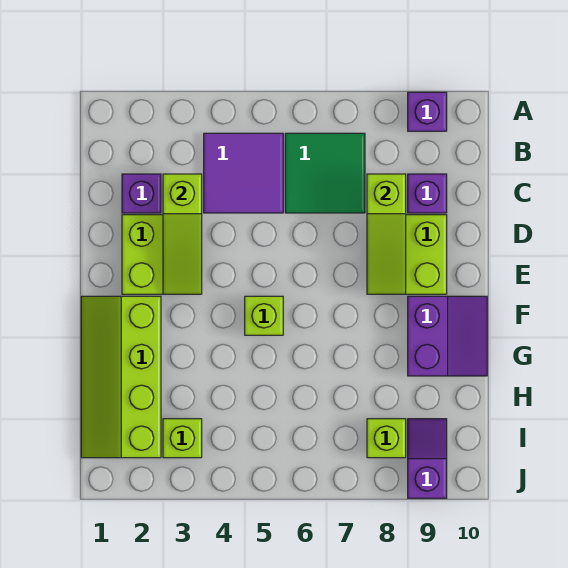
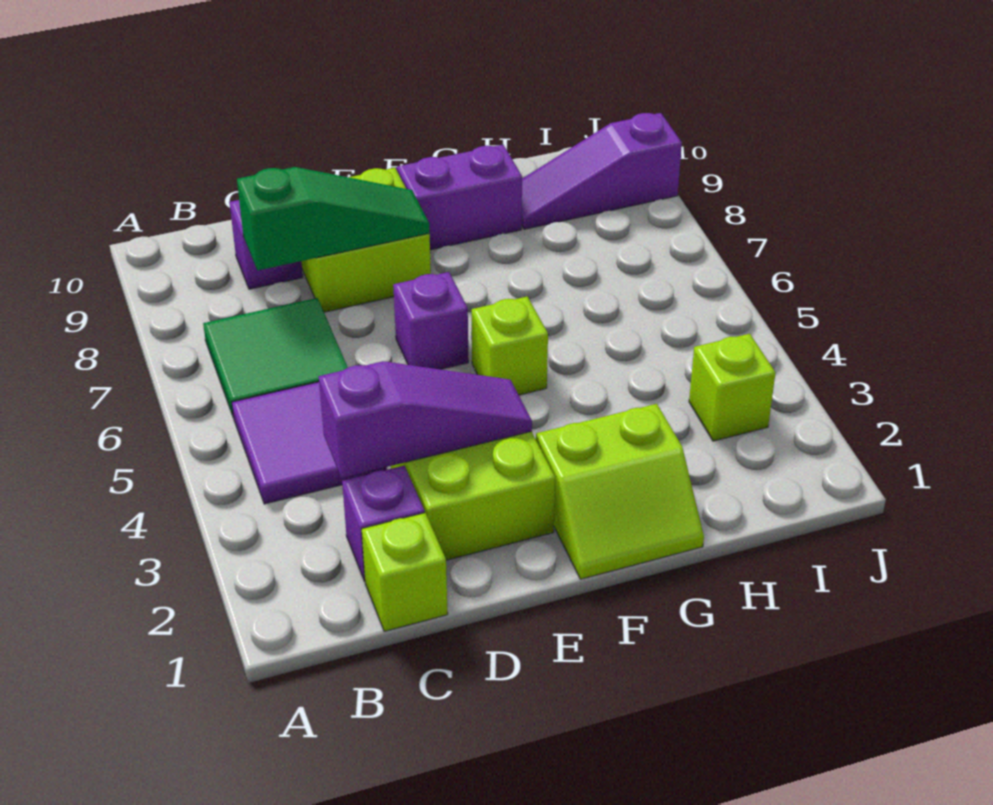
purple brick A9 level 1 -> purple brick E6 level 1
lime slope C3:E3 level 2 top C -> purple slope C3:E3 level 2 top C
lime slope C8:E8 level 2 top C -> green slope C8:E8 level 2 top C
lime slope F1:I2 level 1 top 2 -> lime slope F1:G2 level 1 top 2
lime brick I8 level 1 -> lime brick C1 level 1
purple slope I9:J9 level 1 top J -> purple slope H9:J9 level 1 top J

